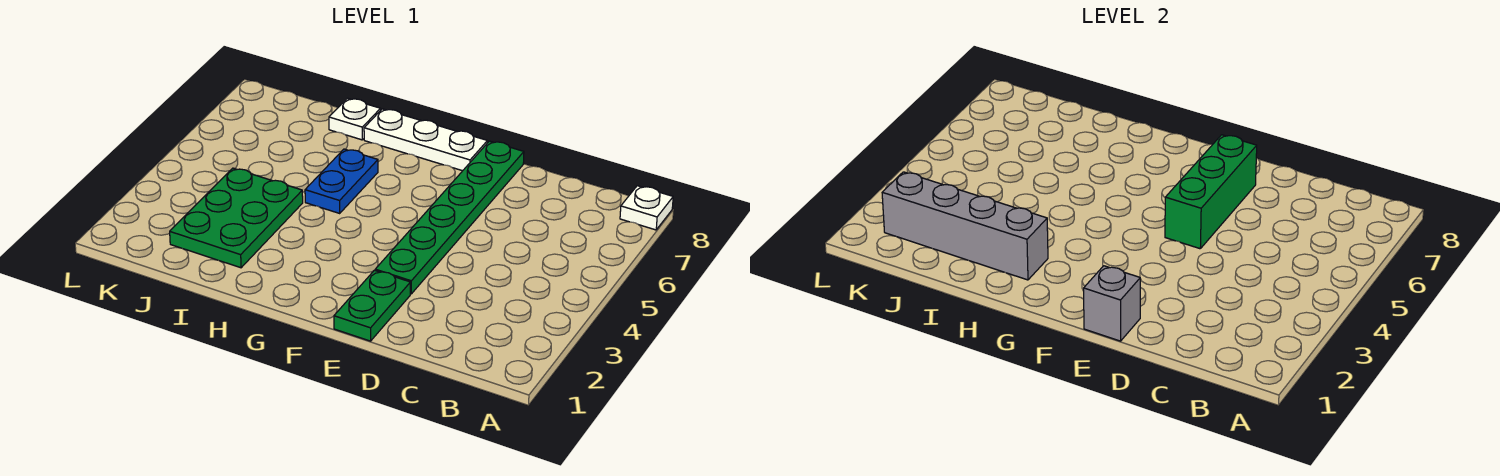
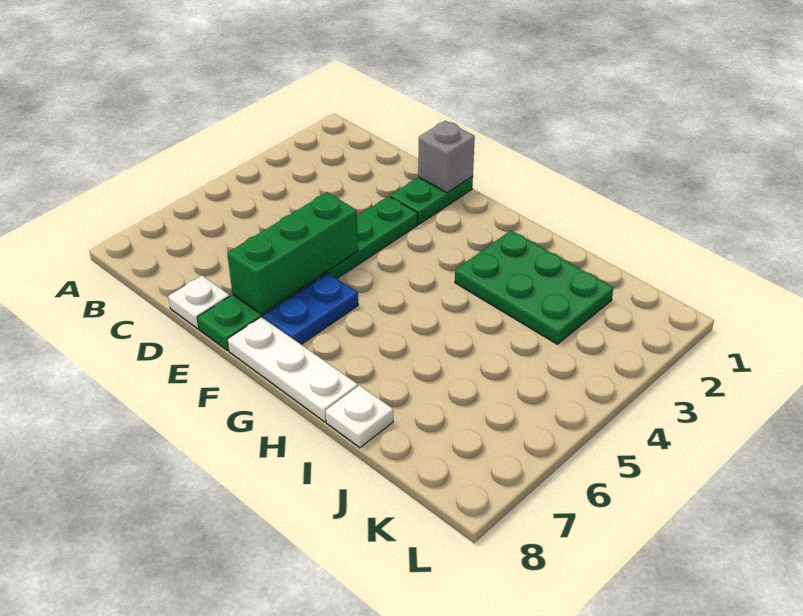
white plate A8 level 1 -> white plate D8 level 1
grey brick H2:K2 level 2 -> none
blue plate H5:H6 level 1 -> blue plate F6:F7 level 1
green plate I2:J4 level 1 -> green plate H2:J3 level 1

